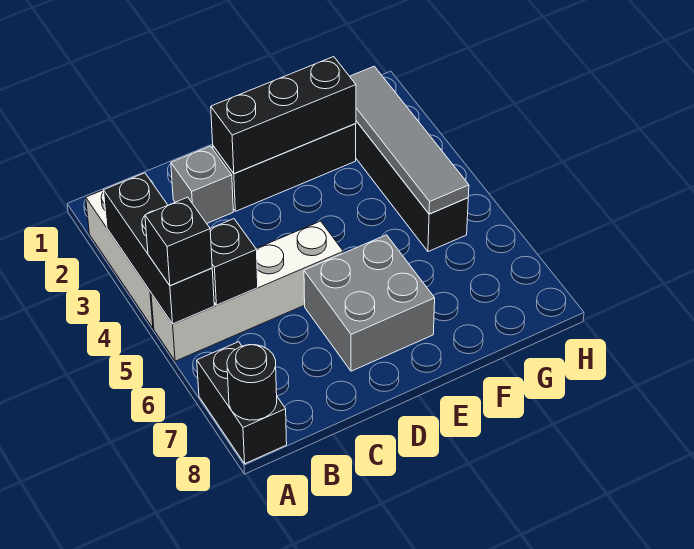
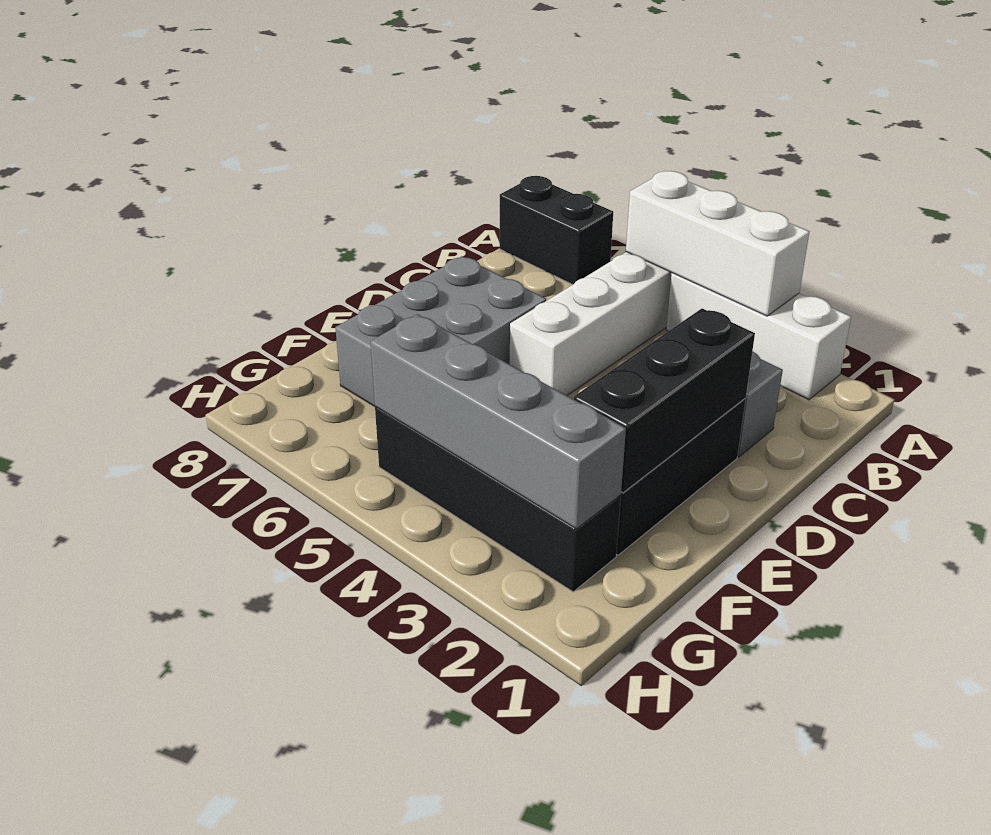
black brick A3:A5 level 2 -> white brick A3:A5 level 2
black brick A5 level 3 -> none
black round brick A8 level 2 -> none
black brick B5 level 2 -> none
grey brick D6:E7 level 1 -> grey brick D6:F7 level 1
grey tile G2:G5 level 2 -> grey brick G2:G5 level 2

